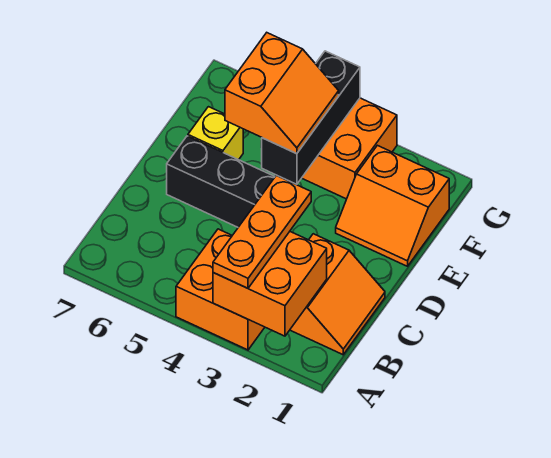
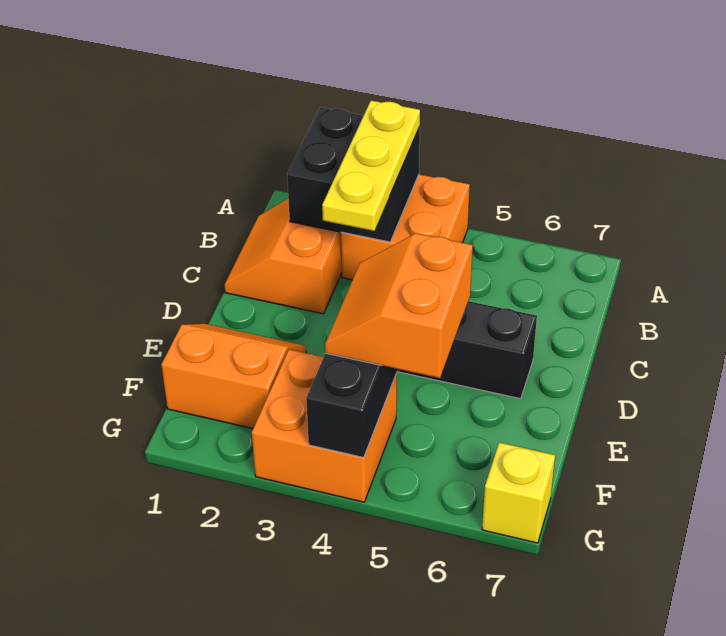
orange brick A2:B3 level 2 -> black brick A2:B3 level 2
orange plate A3:C3 level 3 -> yellow plate A3:C3 level 3
yellow brick E6 level 1 -> yellow brick G7 level 1

